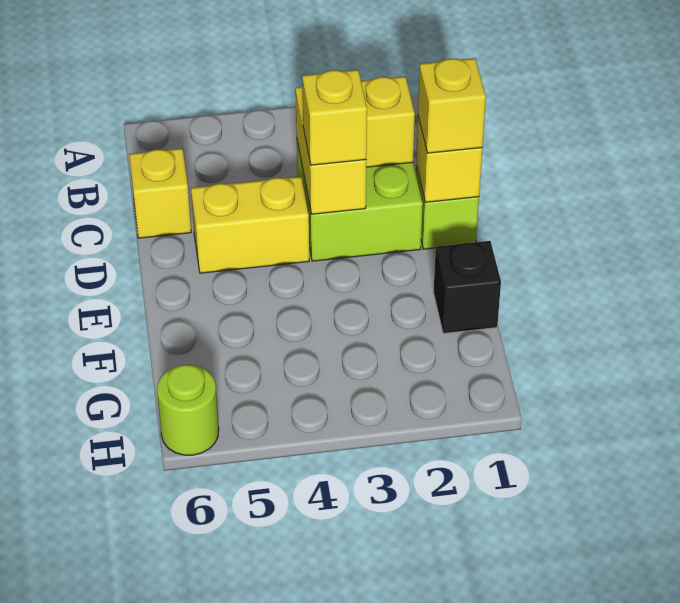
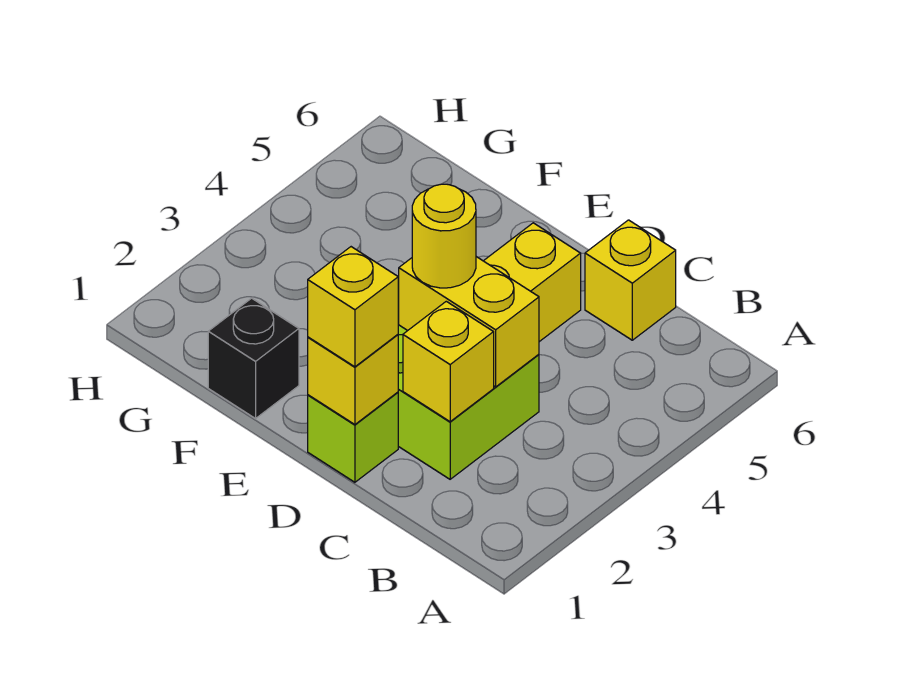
yellow brick D3 level 3 -> yellow round brick D3 level 3
lime round brick H6 level 1 -> none

